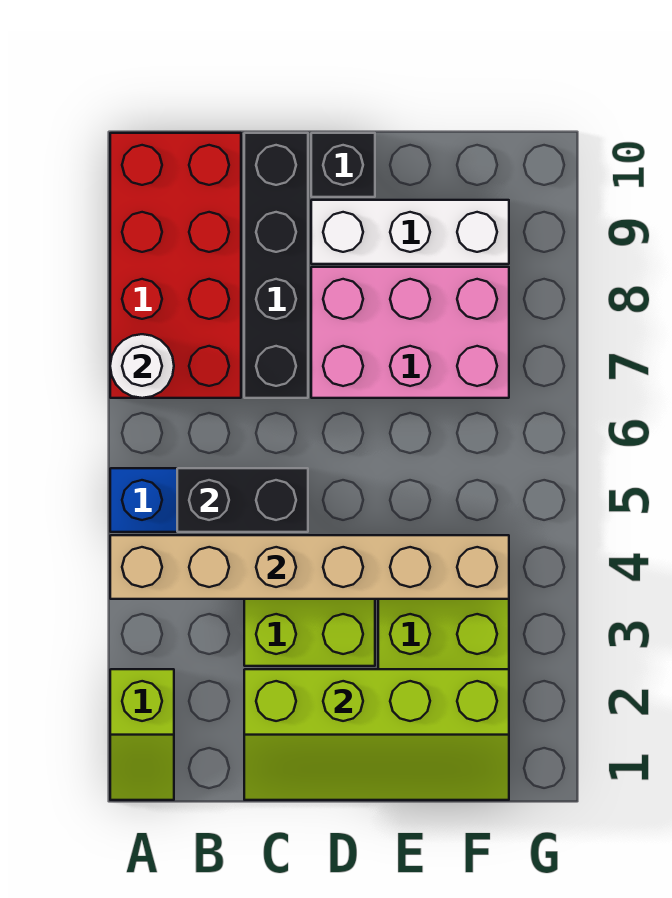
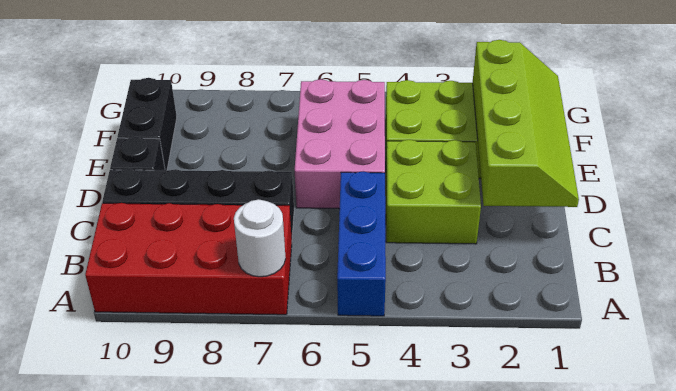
lime slope A1:A2 level 1 top 2 -> none
tan brick A4:F4 level 2 -> none
black brick B5:C5 level 2 -> black brick E10:F10 level 1
pink brick D7:F8 level 1 -> pink brick D5:F6 level 1
white brick D9:F9 level 1 -> none

